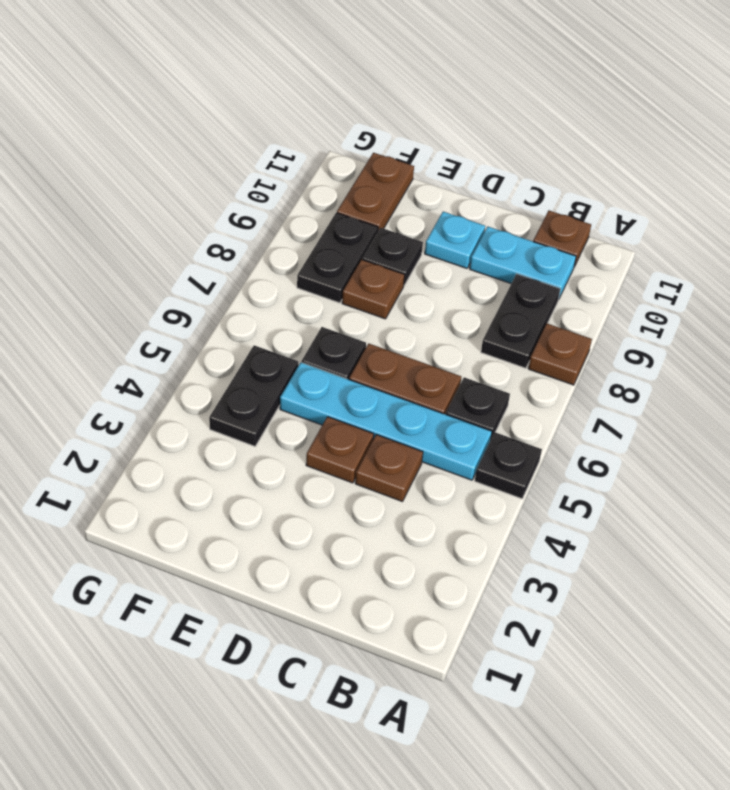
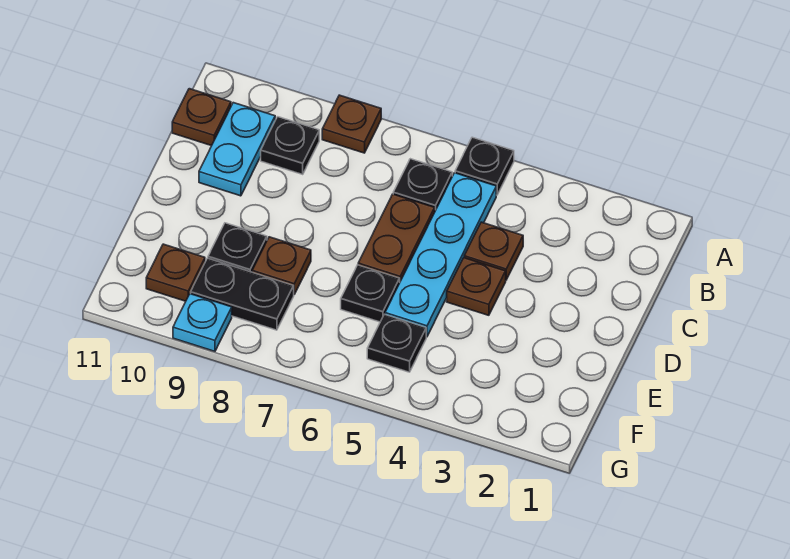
black plate B8:B9 level 1 -> black plate B9 level 1
cyan plate D10 level 1 -> cyan plate G9 level 1
black plate F4:F5 level 1 -> black plate F5 level 1
brown plate F10:F11 level 1 -> brown plate F10 level 1

